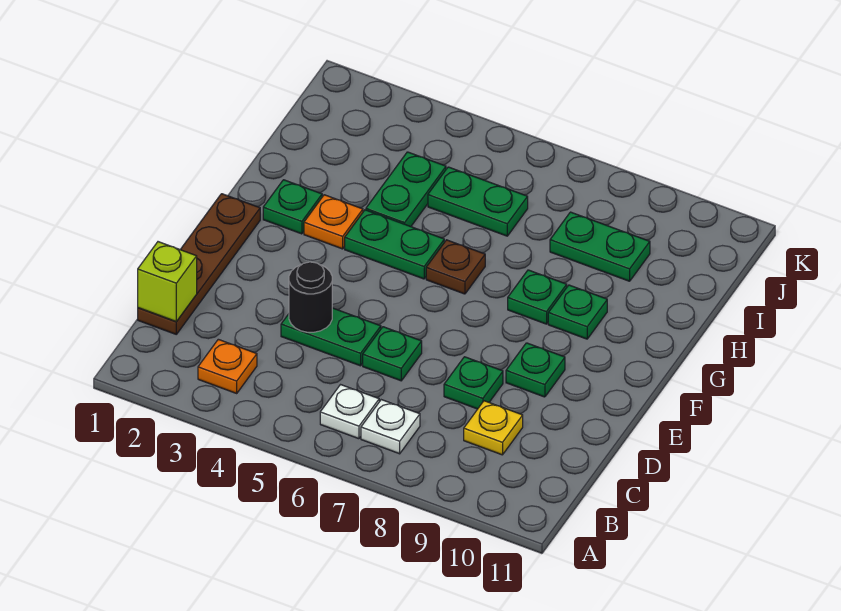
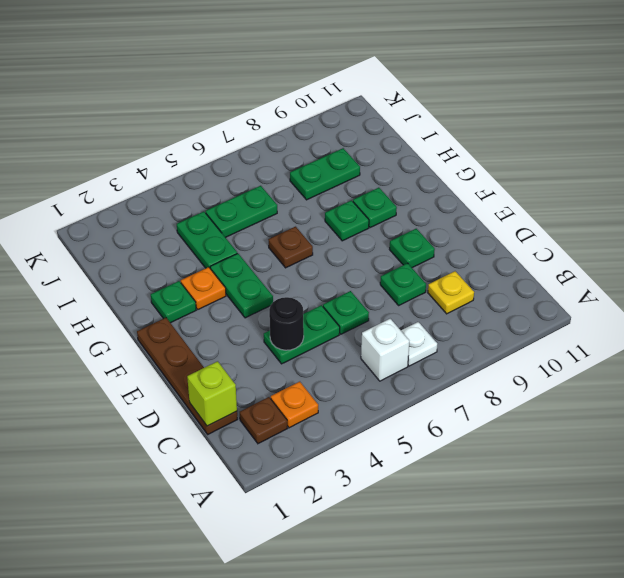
none -> brown plate B2 level 1
white plate B6 level 1 -> white brick B6 level 1
green plate G4:G5 level 1 -> green plate F4:G4 level 1

